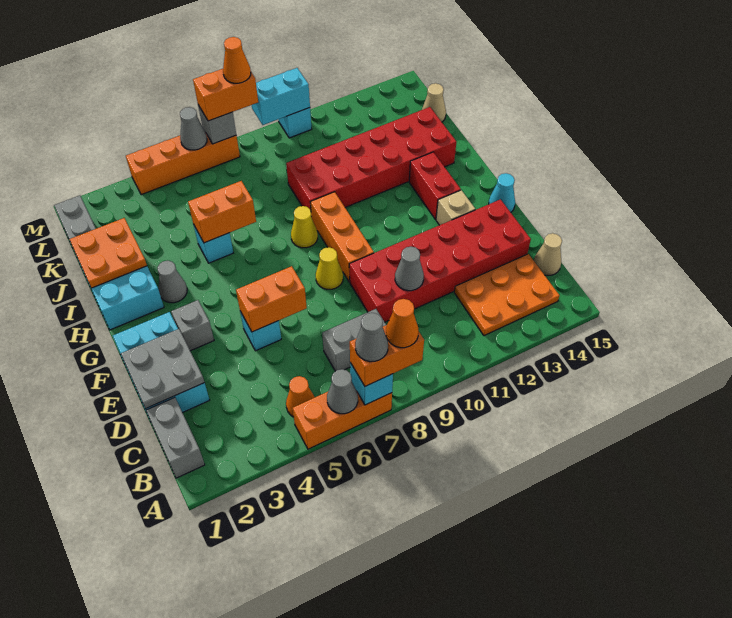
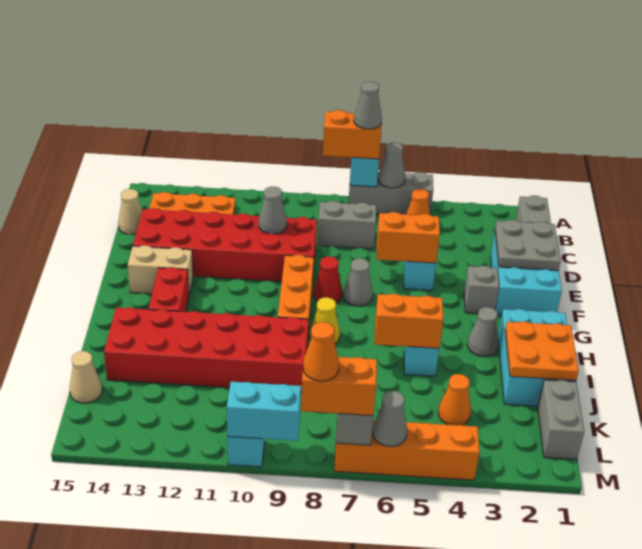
orange brick A5:A7 level 1 -> grey brick A5:A7 level 1
orange cone A8 level 4 -> orange cone K4 level 1
none -> grey cone F7 level 1
yellow cone F8 level 1 -> red cone F8 level 1
tan brick F13 level 1 -> tan brick F13:F14 level 1
cyan cone F15 level 1 -> none

